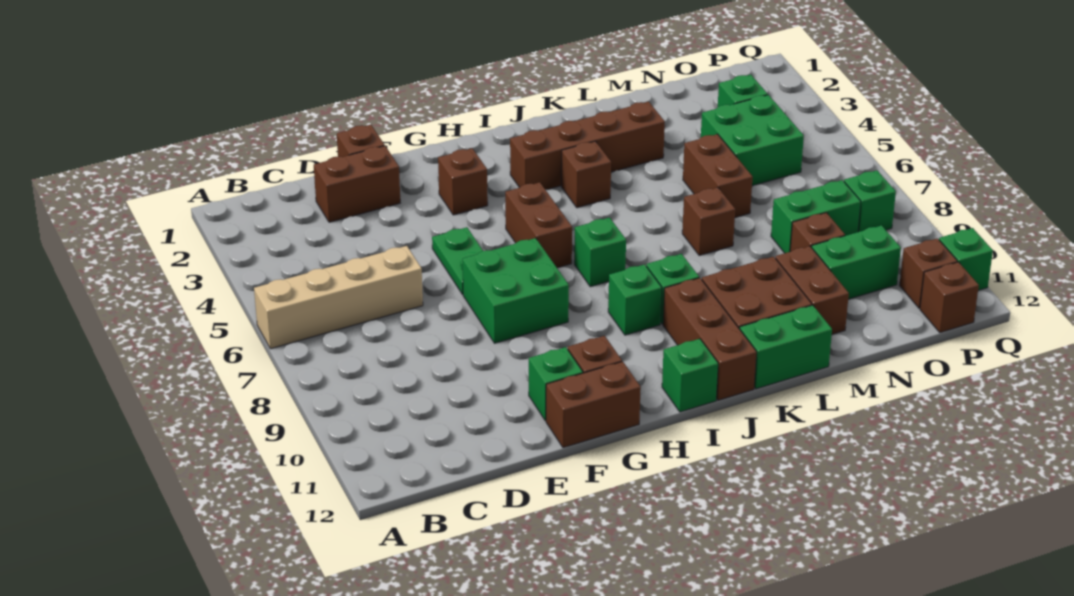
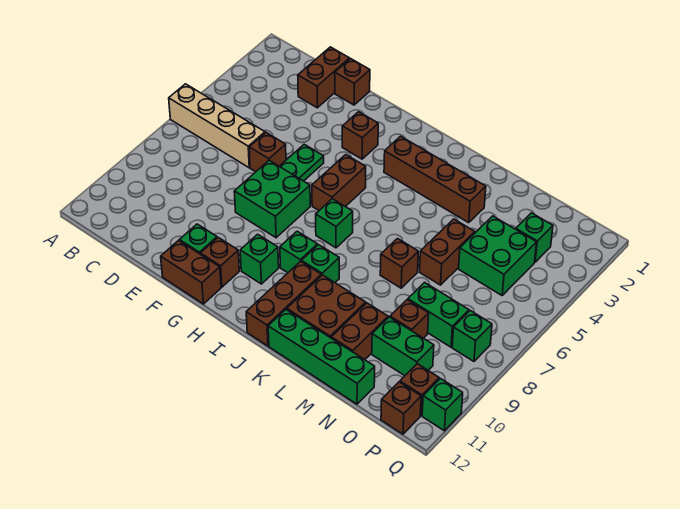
brown brick D2:E2 level 1 -> brown brick D1:D2 level 1
green brick I12 level 1 -> green brick H10 level 1
brown brick J4 level 1 -> brown brick E6 level 1
green brick K12:L12 level 1 -> green brick K12:N12 level 1

